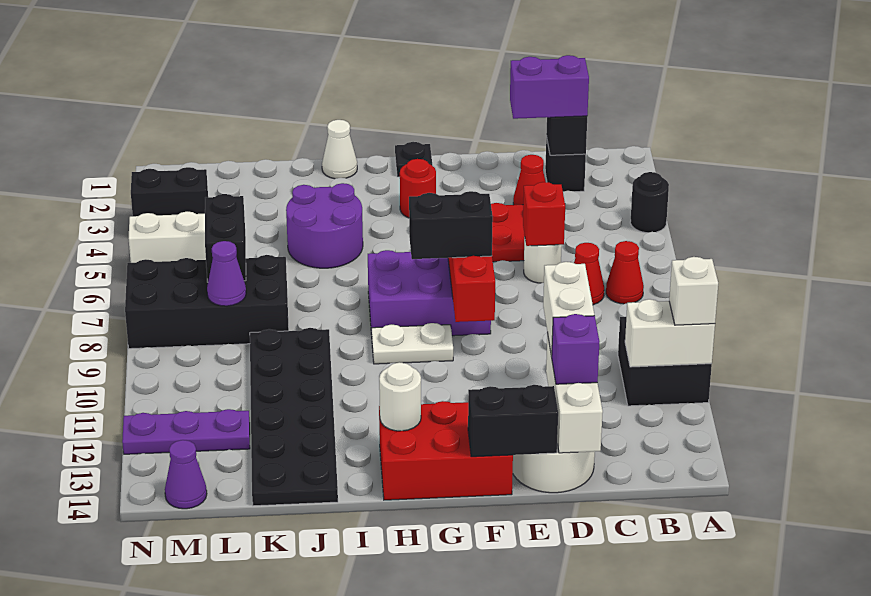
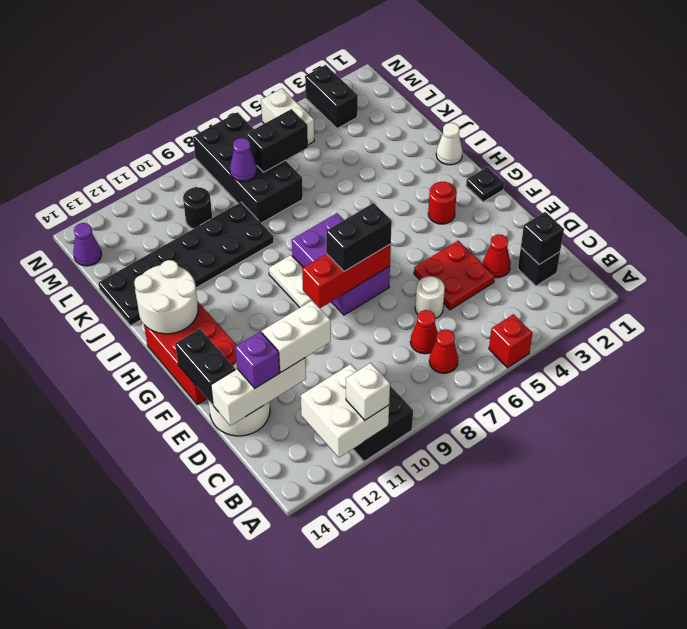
black round brick A4 level 1 -> black round brick L10 level 1
white brick A11:B11 level 2 -> white brick A11:B12 level 2
purple brick C2:D2 level 3 -> none
red brick D6 level 2 -> red brick A5 level 1
black brick F8:G8 level 3 -> black brick F7:F8 level 3
white round brick H13 level 2 -> white round brick H13:I14 level 2
purple round brick I4:J5 level 1 -> none
purple plate L12:N12 level 1 -> none

